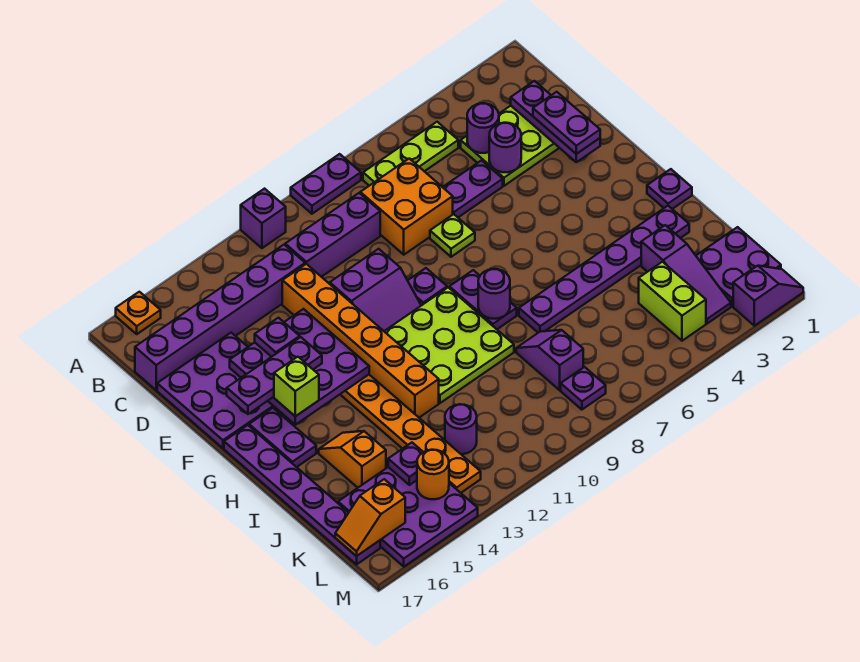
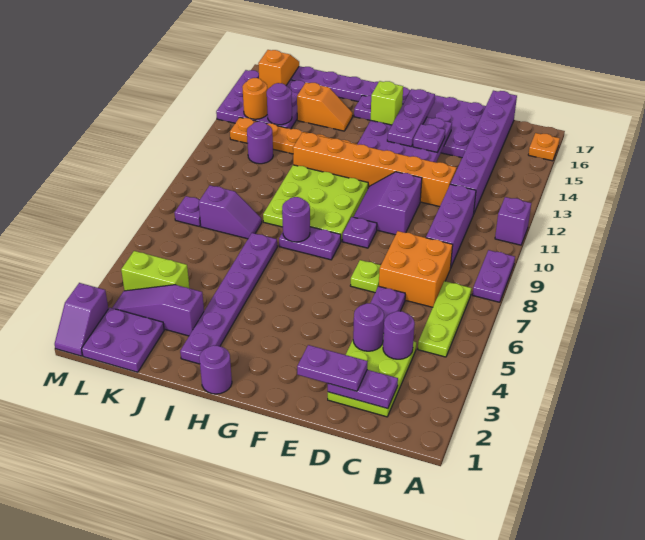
purple plate C2:E2 level 2 -> purple plate C2:D2 level 2
purple plate H1 level 1 -> purple round brick H1 level 1
purple plate K14 level 2 -> purple round brick K14 level 2

